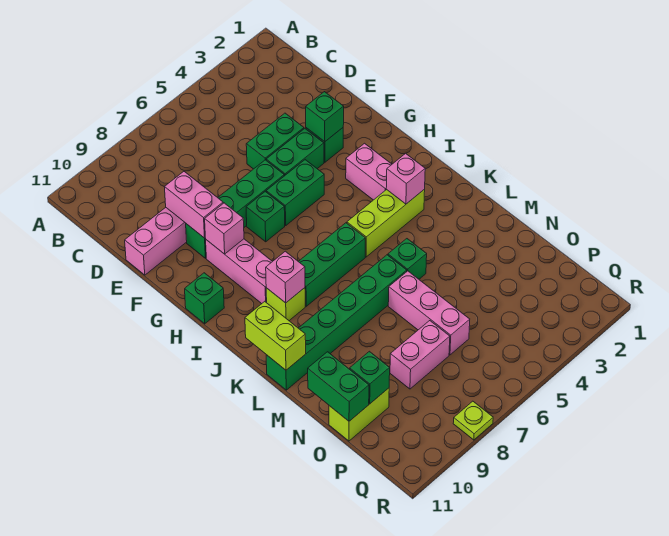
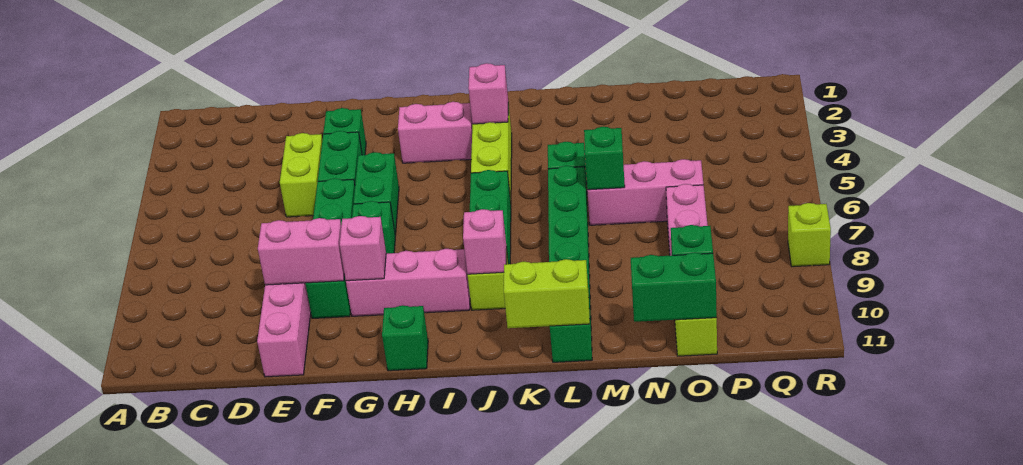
green brick E4:E5 level 1 -> lime brick E4:E5 level 1
green brick F3 level 2 -> green brick M6 level 2
lime plate R8 level 1 -> lime brick R8 level 1

